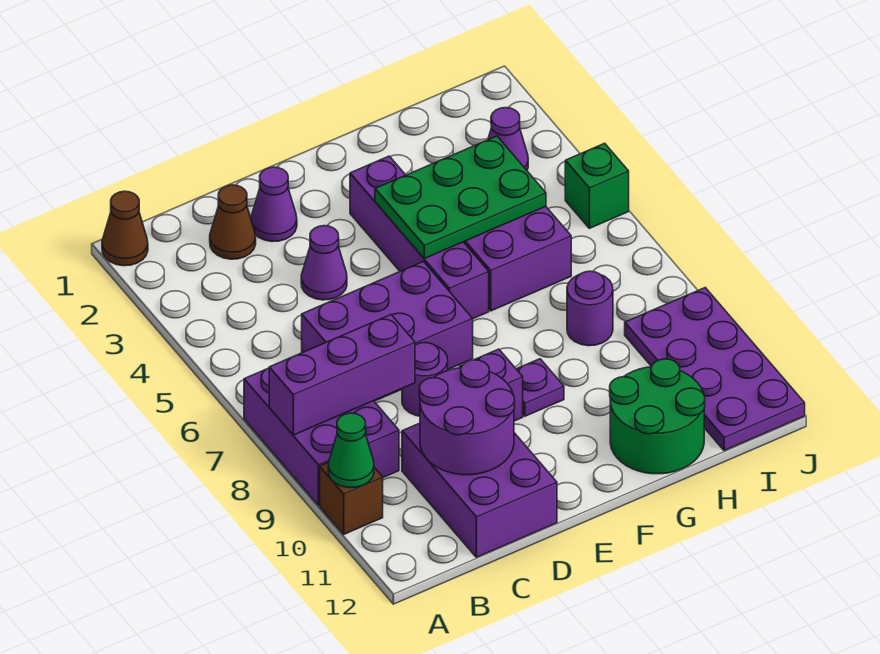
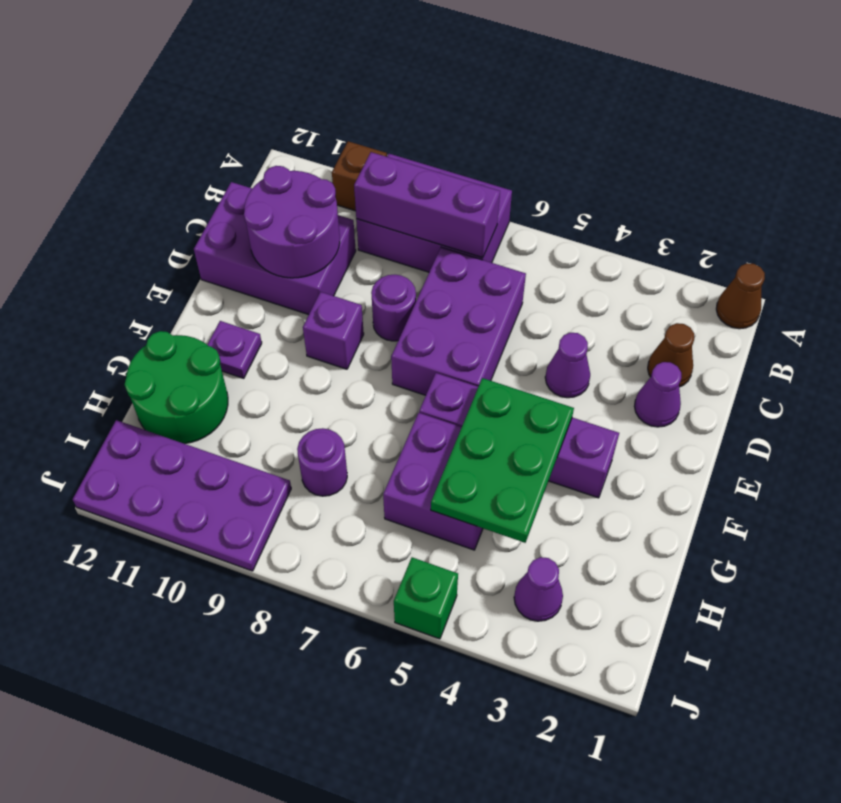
purple brick A8:C8 level 2 -> purple brick B7:B9 level 2
green cone A10 level 2 -> none
purple plate F9 level 1 -> purple plate F11 level 1

